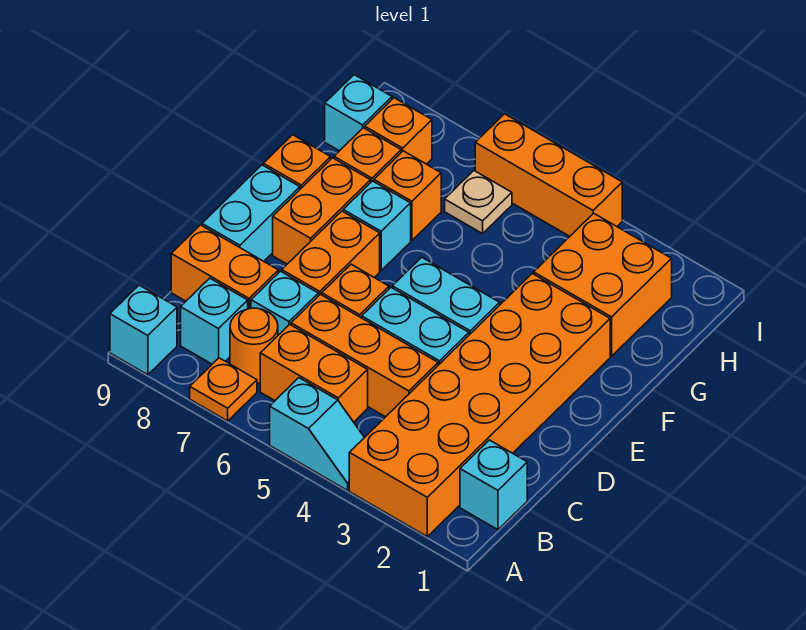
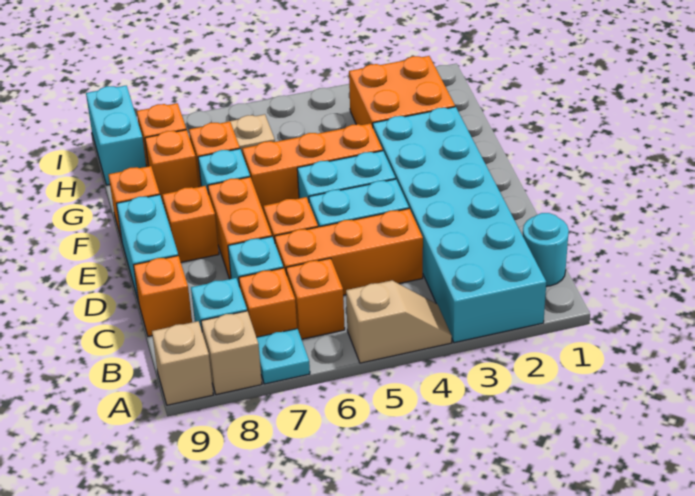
orange brick A2:F3 level 1 -> cyan brick A2:F3 level 1
cyan slope A4:A5 level 1 top 5 -> tan slope A4:A5 level 1 top 5
orange plate A7 level 1 -> cyan plate A7 level 1
none -> tan brick A8 level 1
cyan brick A9 level 1 -> tan brick A9 level 1
cyan brick B1 level 1 -> cyan round brick B1 level 1
orange brick B5:B6 level 1 -> orange brick B6 level 1
orange round brick B7 level 1 -> orange brick B7 level 1
orange brick C8:C9 level 1 -> orange brick C9 level 1
orange brick E8:F8 level 1 -> orange brick E8 level 1
cyan brick H9 level 1 -> cyan brick H9:I9 level 1
orange brick I4:I6 level 1 -> orange brick F4:F6 level 1

